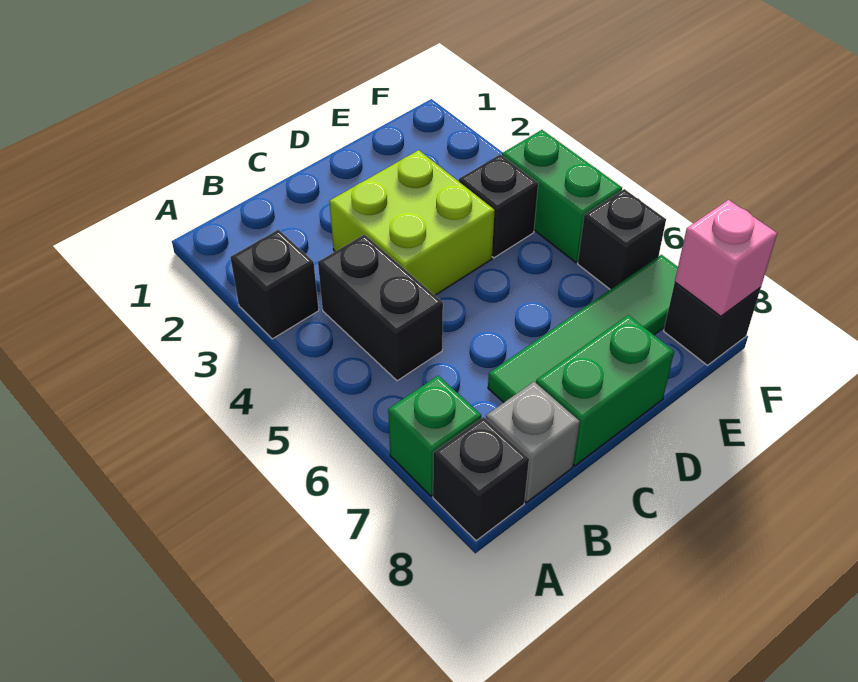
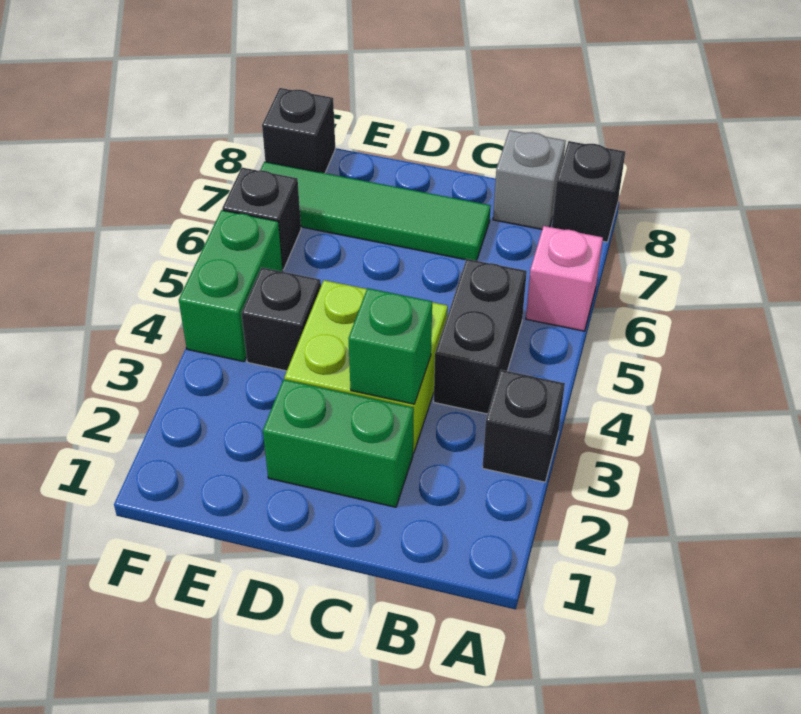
green brick A7 level 1 -> green brick C3 level 2
green brick C8:D8 level 1 -> green brick C2:D2 level 1
pink brick F8 level 2 -> pink brick A6 level 1

